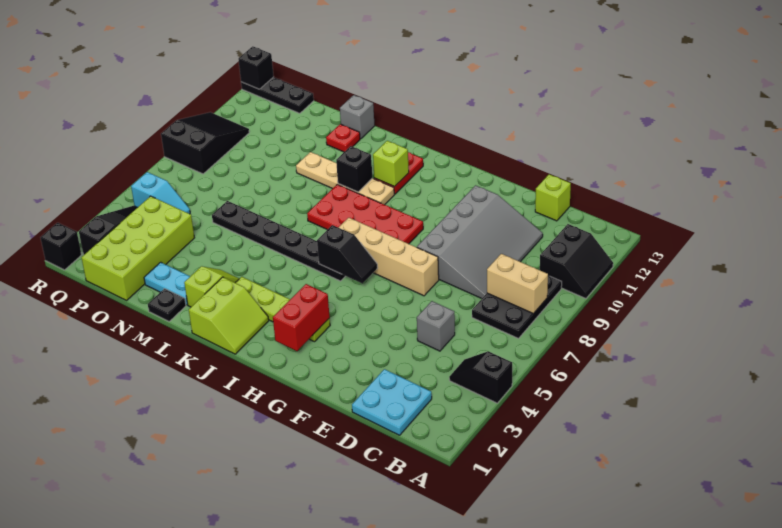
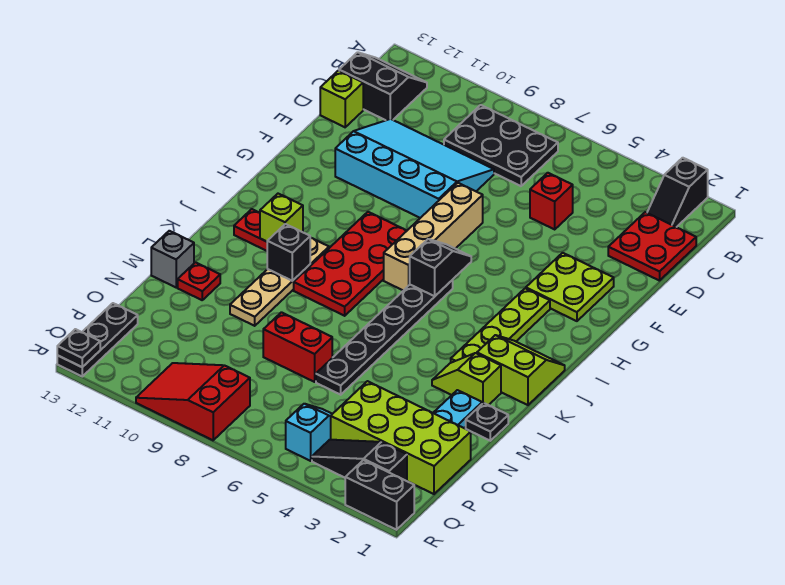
black slope A4:B4 level 1 top A -> black slope A2:B2 level 1 top A
black slope A10:B11 level 1 top B -> black slope B12:C13 level 1 top C
tan brick B8:C8 level 2 -> none
cyan plate C1:D2 level 1 -> red plate C1:D2 level 1
grey brick D5 level 1 -> red brick D5 level 1
grey slope D8:F11 level 1 top F -> cyan slope D8:F11 level 1 top F
none -> lime plate F2:G3 level 1
red brick H2:H3 level 2 -> red brick N7:N8 level 1
black slope Q8:R10 level 1 top 8 -> red slope Q8:R10 level 1 top 8
black brick R1 level 1 -> black brick R1:R2 level 1
black brick R13 level 2 -> black plate R13 level 2

